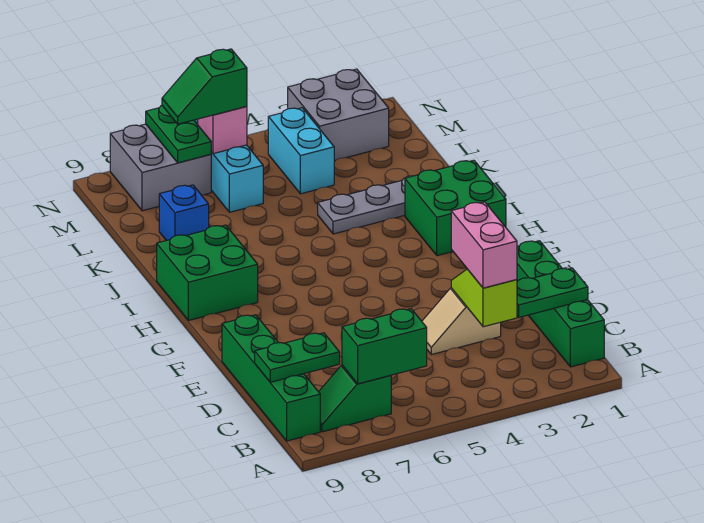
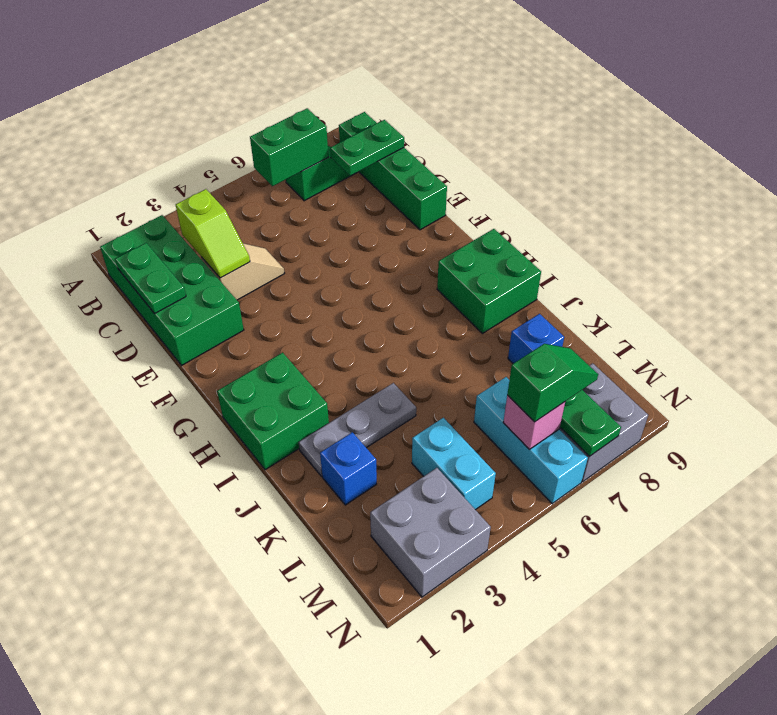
green brick B1:E1 level 1 -> green brick B1:E2 level 1
green plate C1:C2 level 2 -> green plate C1:D1 level 2
pink brick C3:D3 level 3 -> none
none -> blue brick K2 level 1

